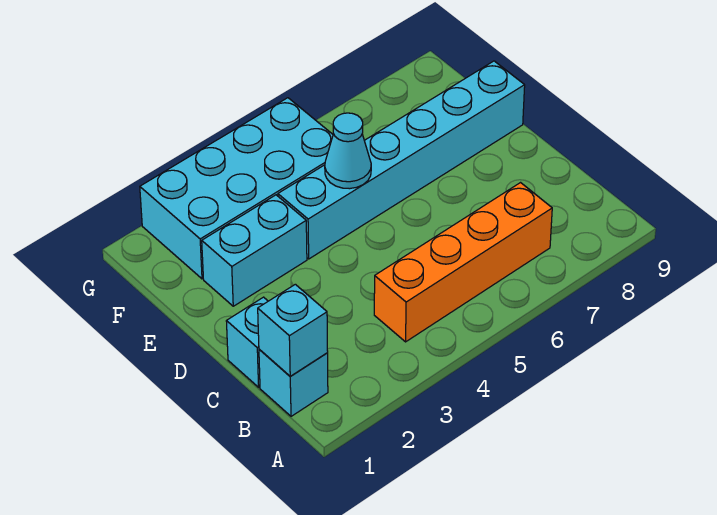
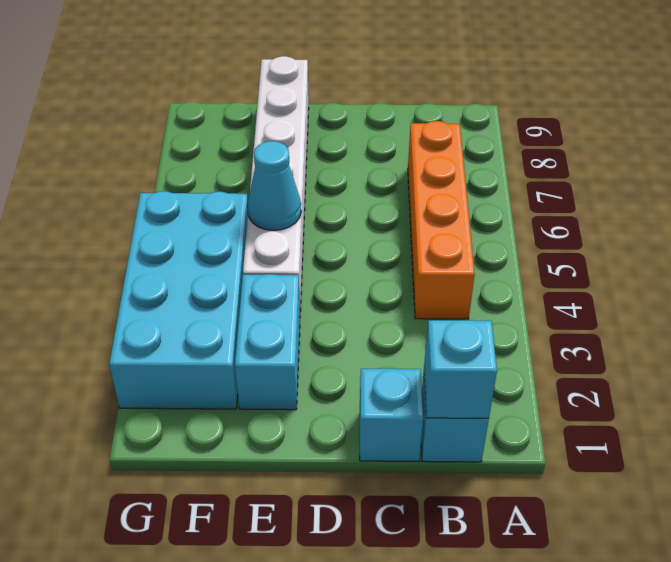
cyan brick E4:E9 level 1 -> white brick E4:E9 level 1

